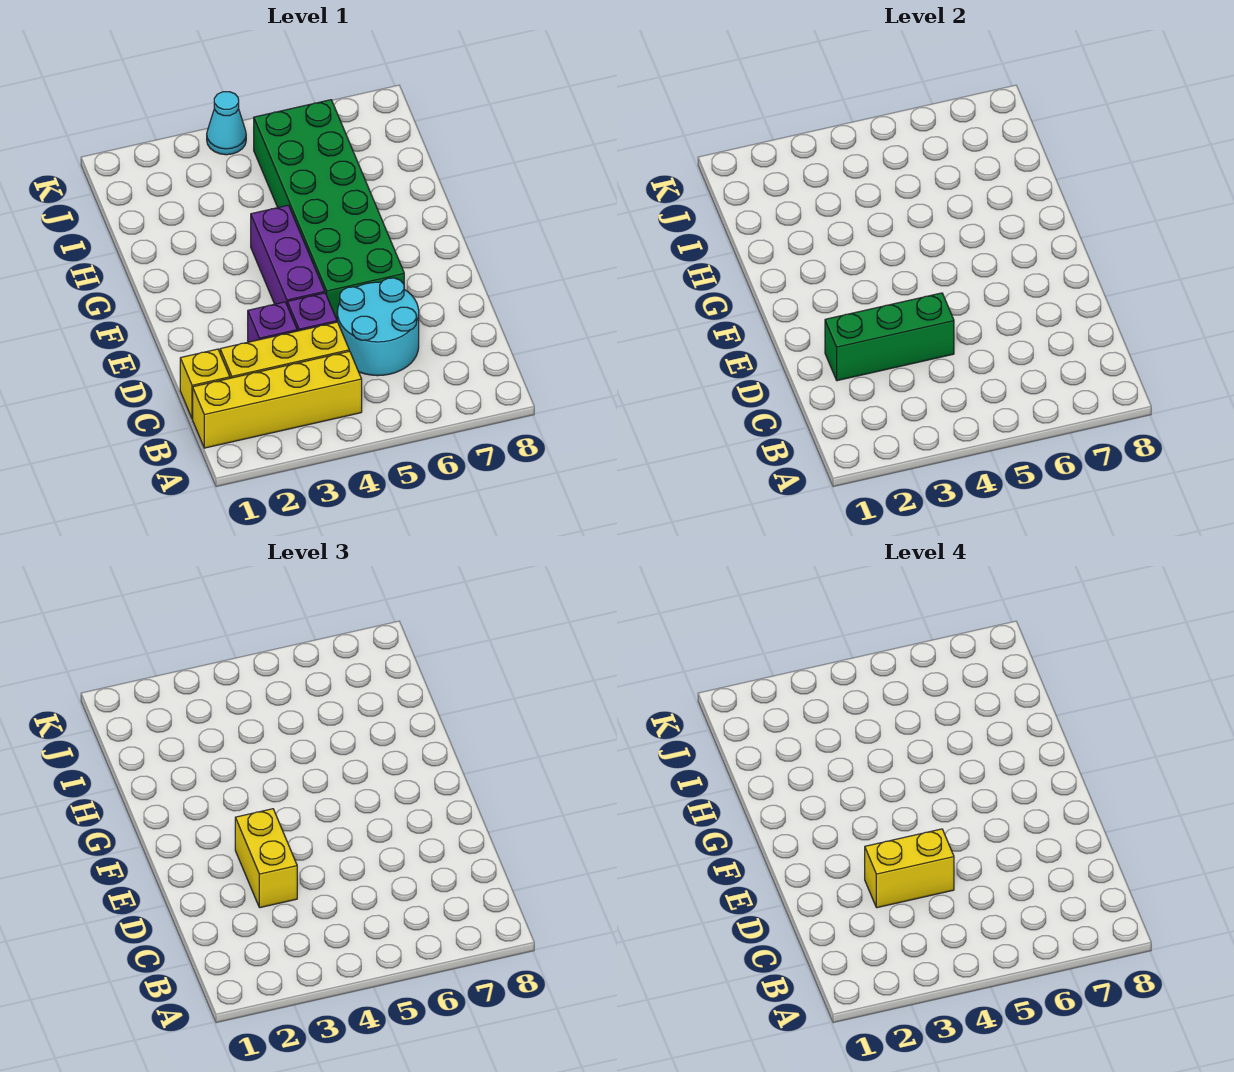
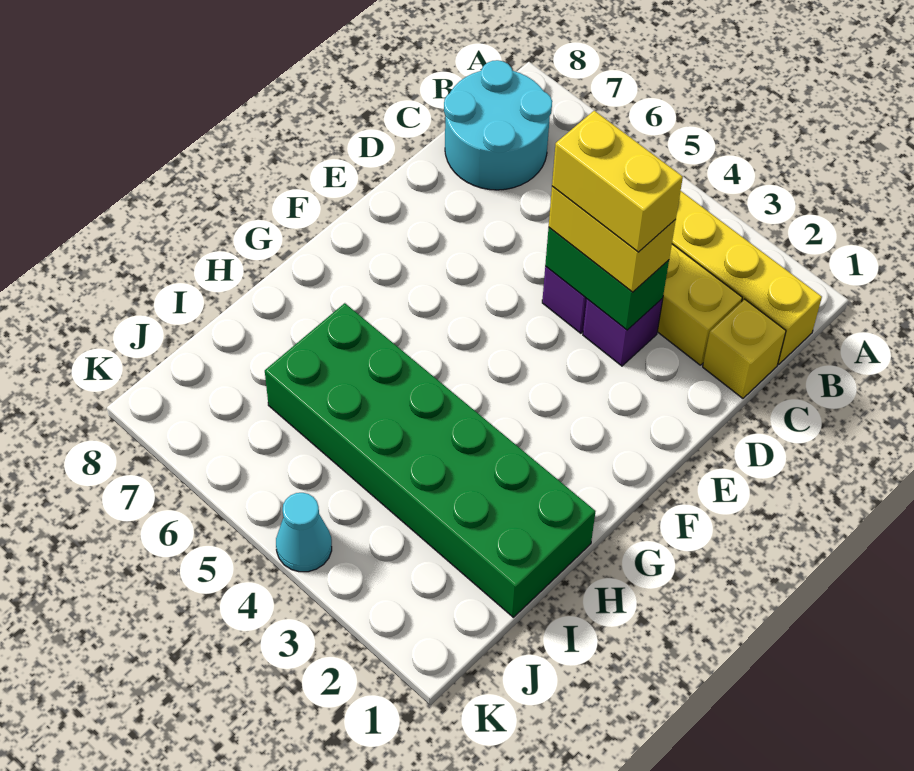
cyan round brick C5:D6 level 1 -> cyan round brick B7:C8 level 1
green brick D2:D4 level 2 -> green brick D3:D4 level 2
yellow brick D3:E3 level 3 -> yellow brick D3:D4 level 3
purple brick E4:G4 level 1 -> none
green brick E5:J6 level 1 -> green brick H1:I6 level 1

